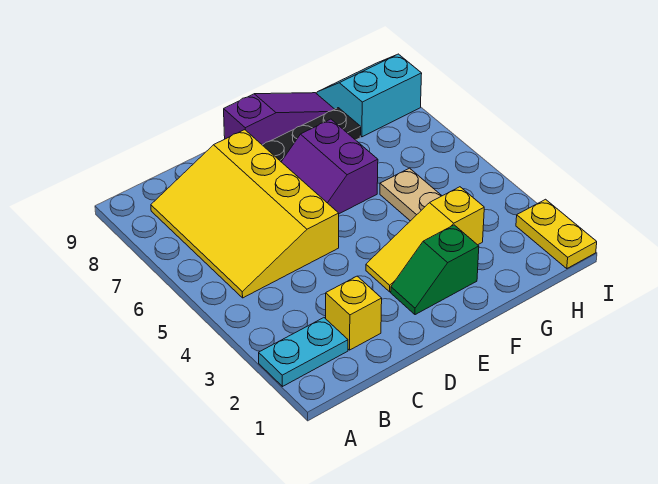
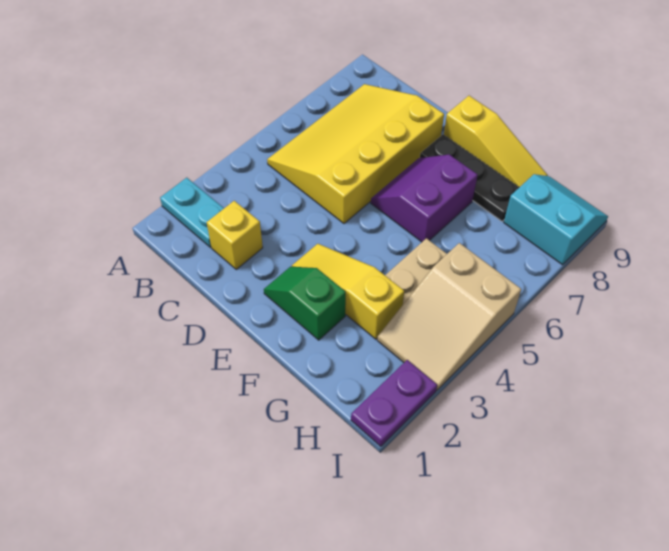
purple slope E9:G9 level 1 top E -> yellow slope E9:G9 level 1 top E
none -> tan slope H3:I5 level 1 top 5
yellow plate I1:I2 level 1 -> purple plate I1:I2 level 1

